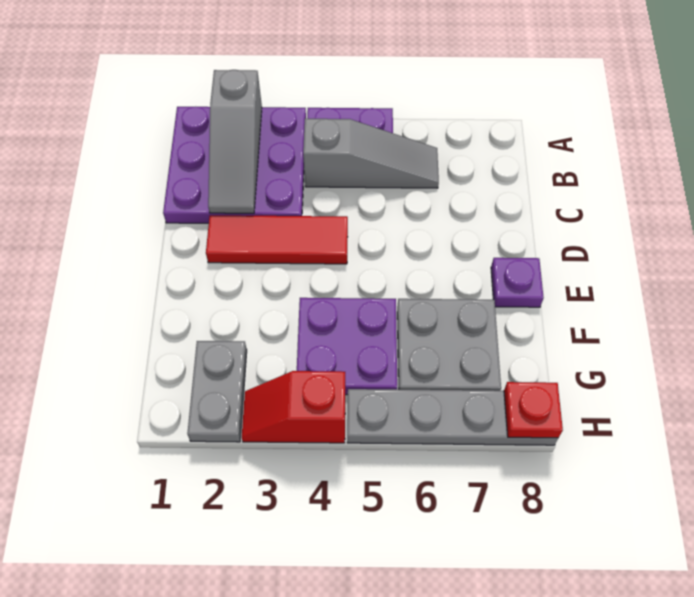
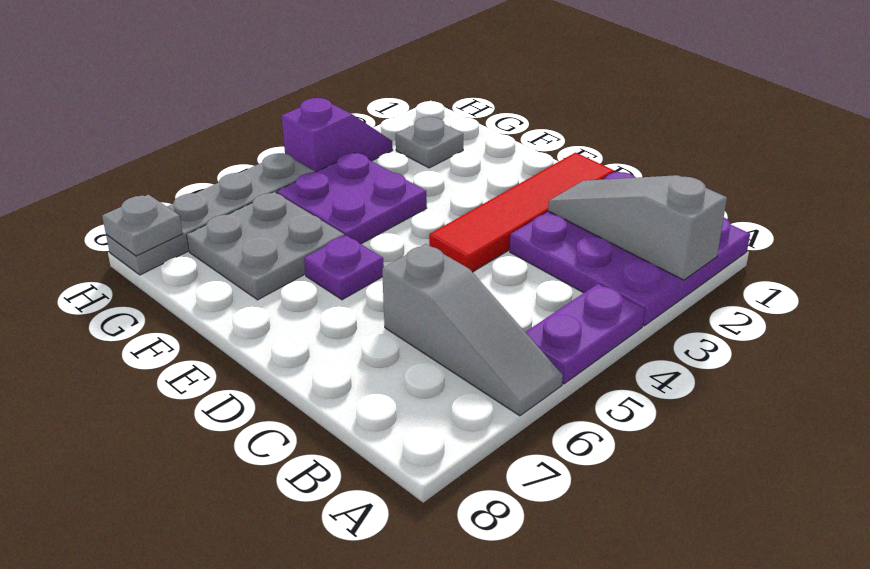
grey slope B4:B6 level 1 top 4 -> grey slope A6:C6 level 1 top C
red tile D2:D4 level 1 -> red tile D1:D4 level 1
purple plate E8 level 1 -> purple plate E6 level 1
grey plate G2:H2 level 1 -> grey plate G2 level 1
red slope H3:H4 level 1 top 4 -> purple slope H3:H4 level 1 top 4
red plate H8 level 2 -> grey plate H8 level 2

